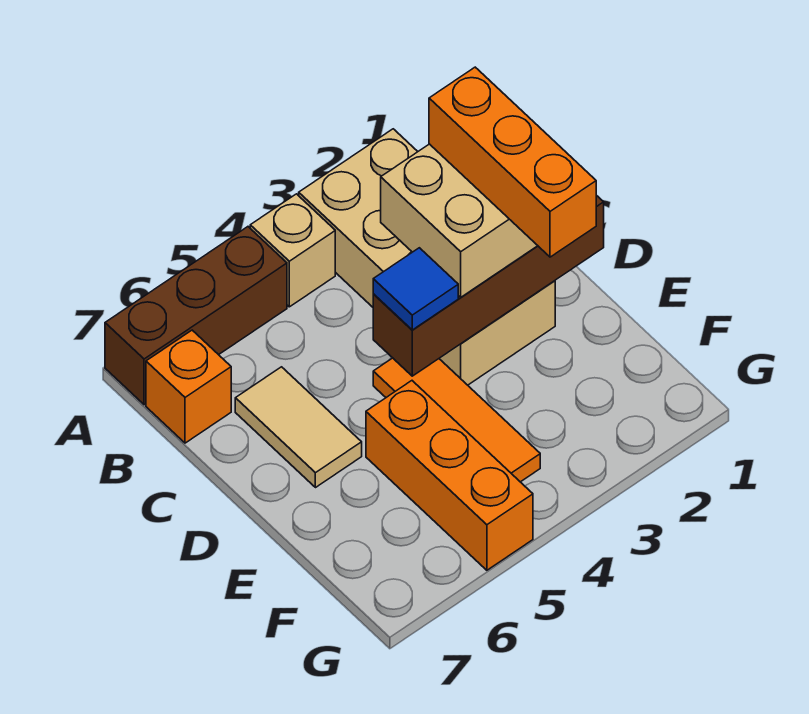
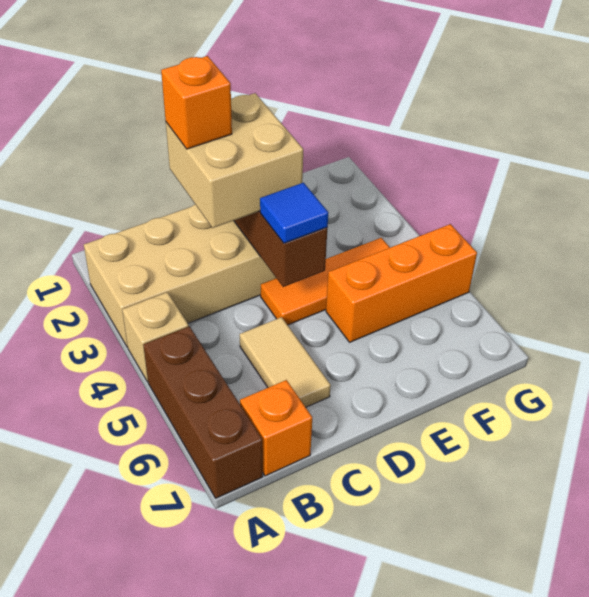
orange brick C2:E2 level 4 -> orange brick C2 level 4
tan tile C6:D6 level 1 -> tan tile C5:C6 level 1

